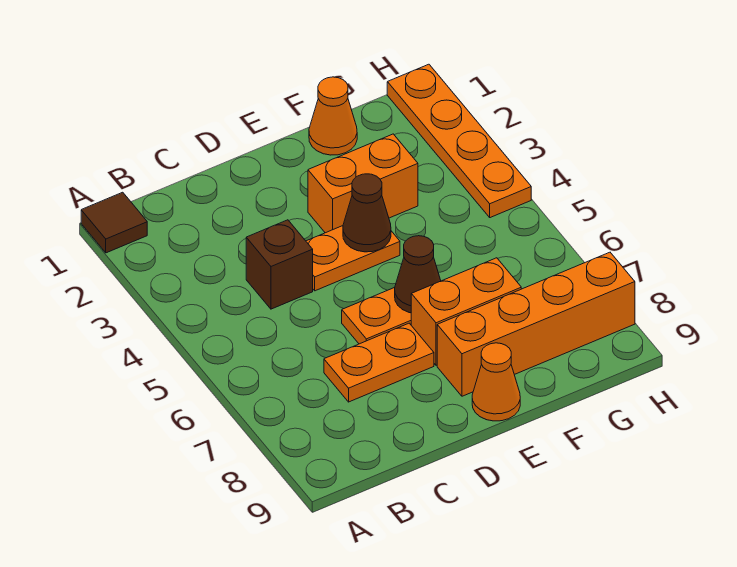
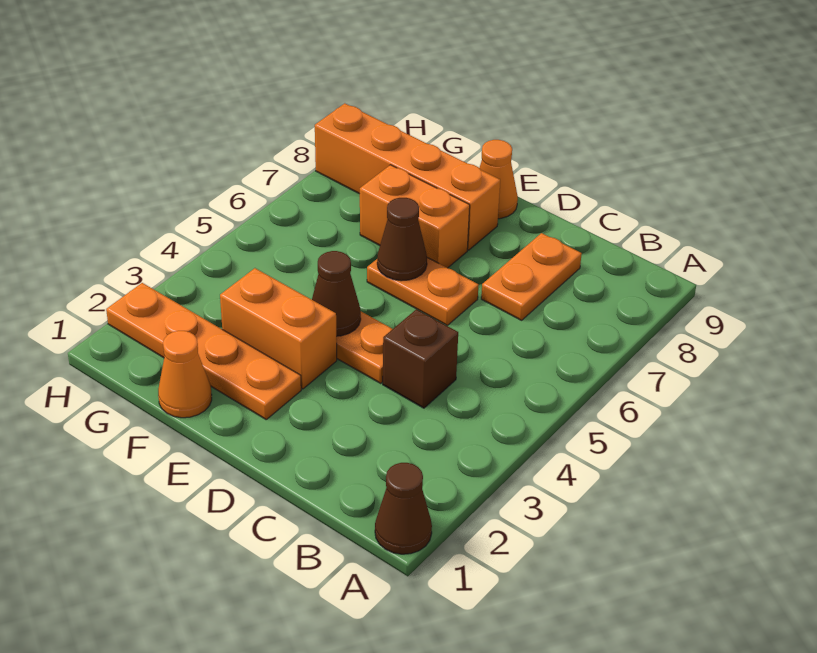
brown tile A1 level 1 -> brown cone A1 level 1
orange plate C7:D7 level 1 -> orange plate C7:C8 level 1
orange plate H1:H4 level 1 -> orange plate E2:H2 level 1

